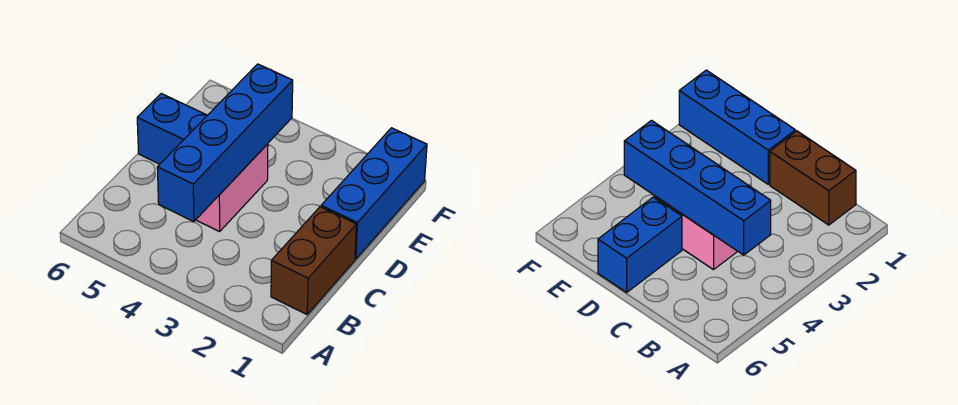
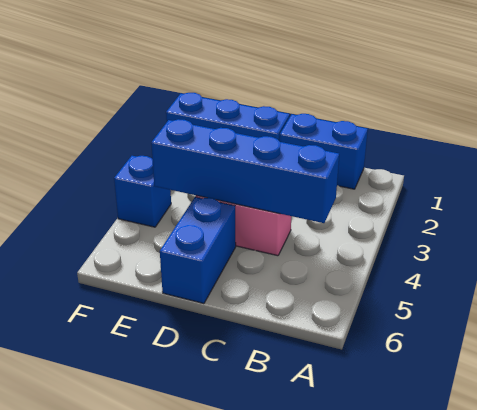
brown brick B1:C1 level 1 -> blue brick B1:C1 level 1
none -> blue brick F4 level 1

